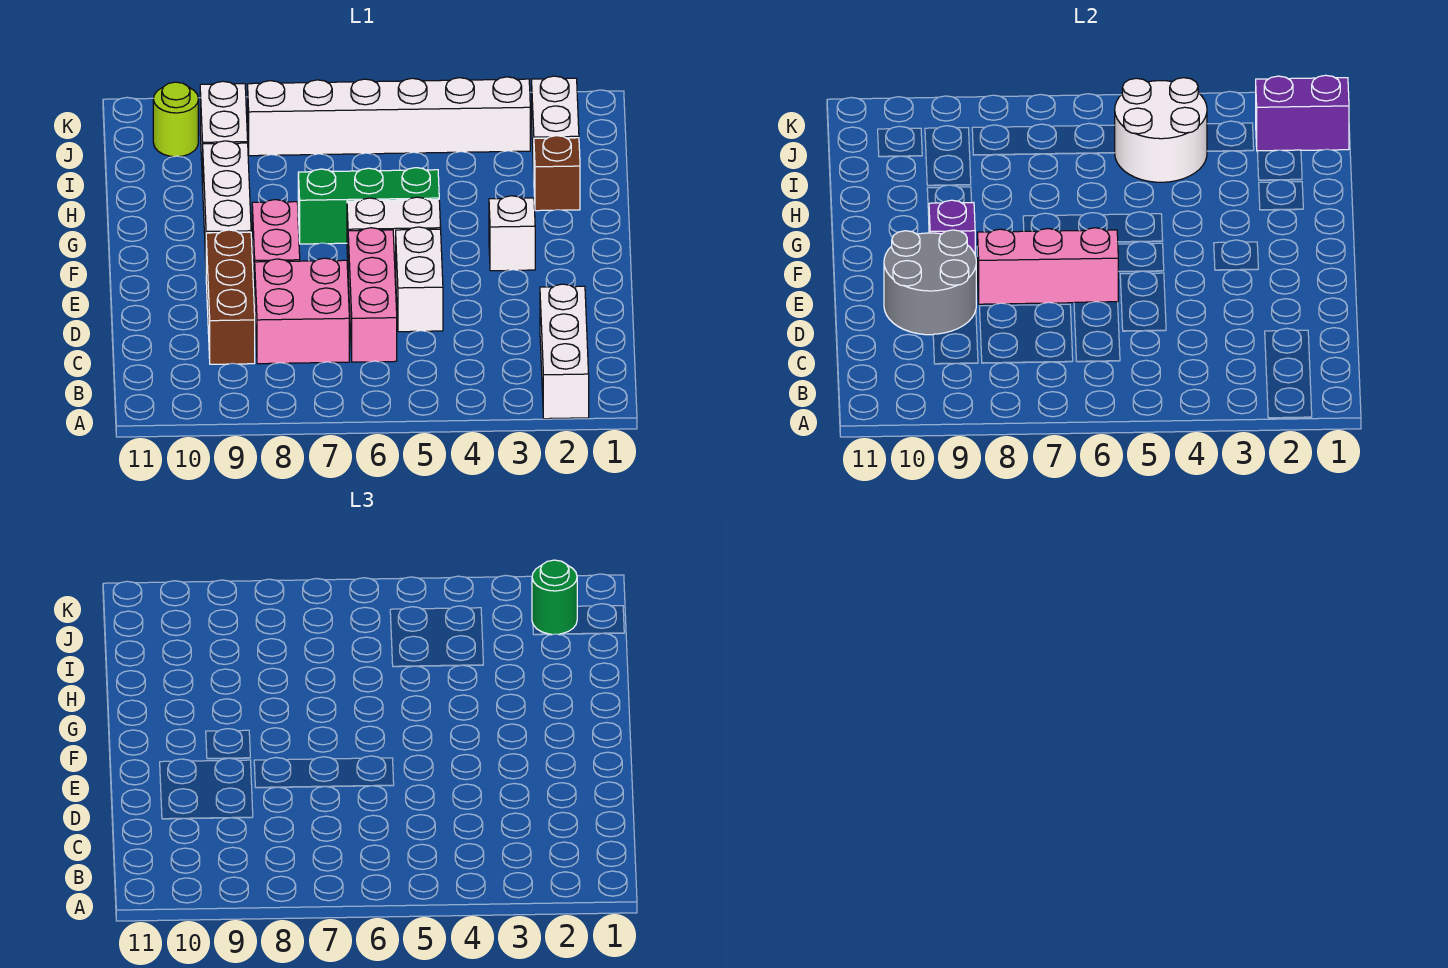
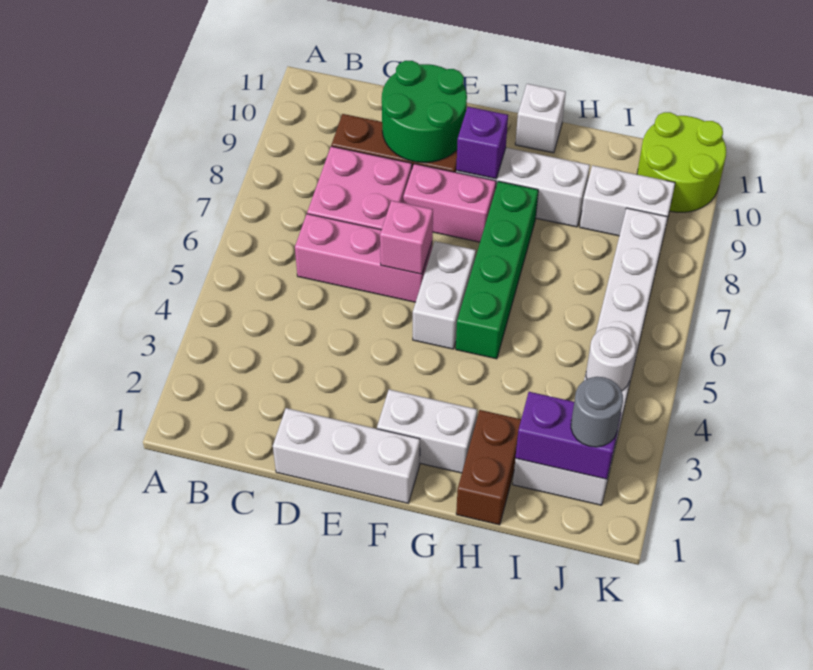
white brick A2:C2 level 1 -> white brick D1:F1 level 1
white brick D5:E5 level 1 -> white brick F2:G2 level 1
grey round brick D9:E10 level 2 -> green round brick D9:E10 level 2
pink brick E6:E8 level 2 -> pink brick E6 level 2
white brick F3 level 1 -> white brick G11 level 1
green brick G5:G7 level 1 -> green brick G5:G8 level 1
brown brick H2 level 1 -> brown brick H1:H2 level 1
white round brick I4:J5 level 2 -> white round brick J4 level 2
purple brick J1:J2 level 2 -> purple brick I2:J2 level 2
green round brick J2 level 3 -> grey round brick J2 level 3
lime round brick J10 level 1 -> lime round brick J10:K11 level 1

